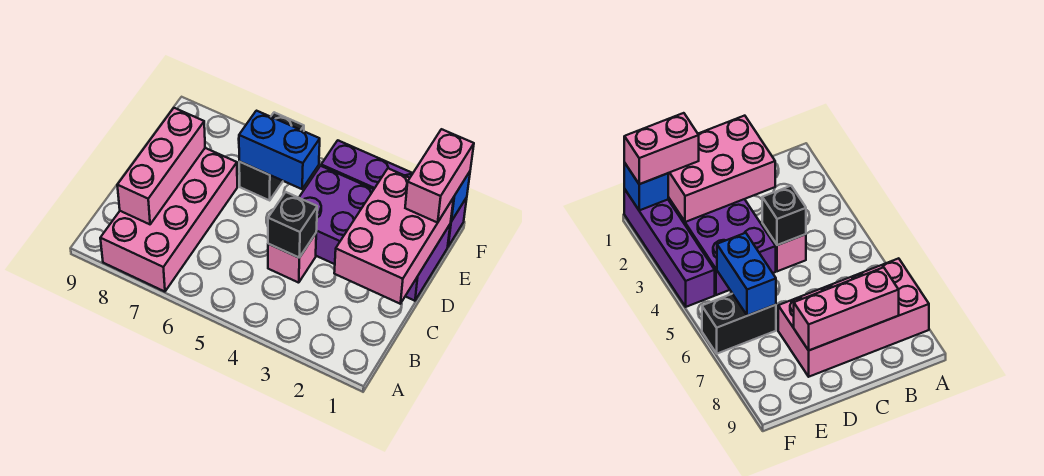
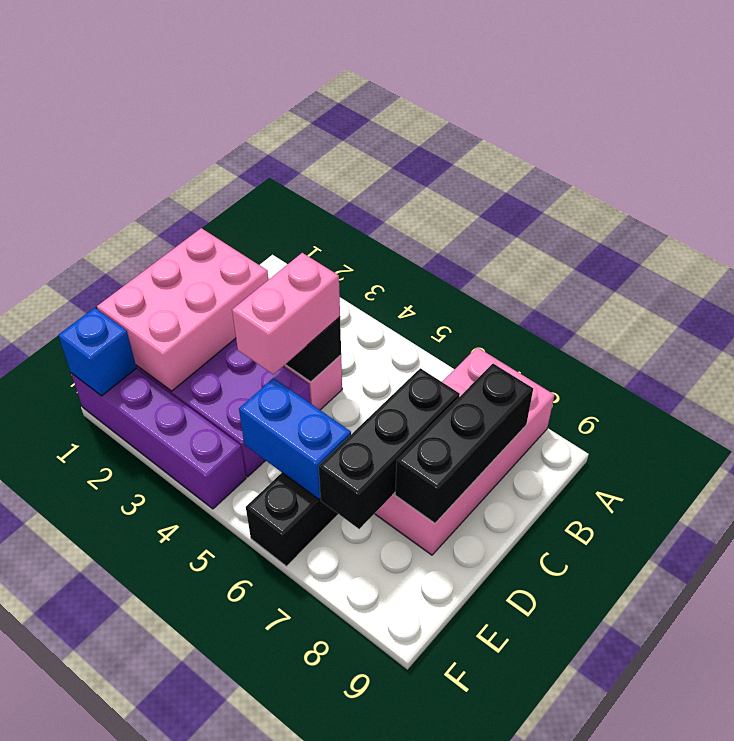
pink brick B8:D8 level 2 -> black brick B8:D8 level 2
none -> black brick C7:E7 level 2
pink brick E1:F1 level 3 -> pink brick C4:D4 level 3

